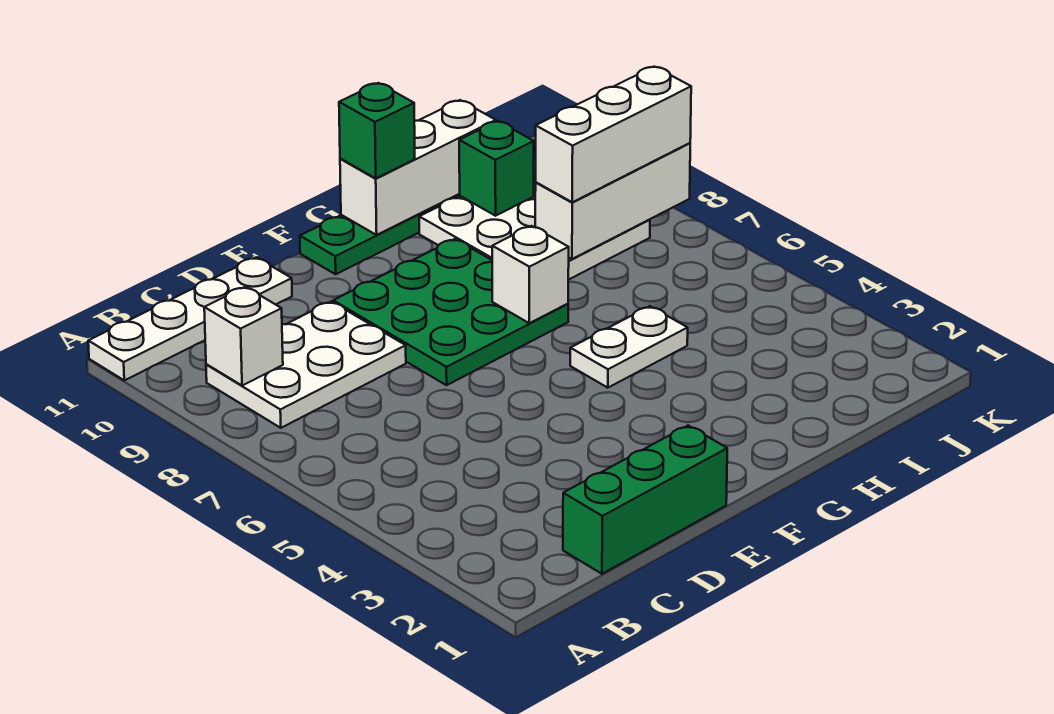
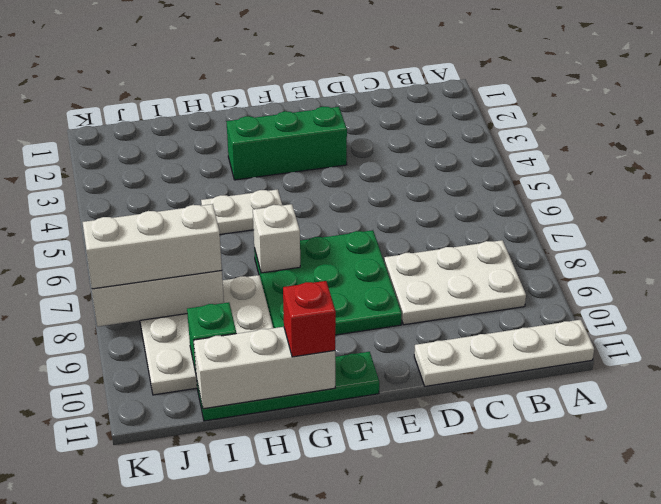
white brick B9 level 2 -> none
green brick C1:E1 level 1 -> green brick E3:G3 level 1
green brick G11 level 3 -> red brick G11 level 3

